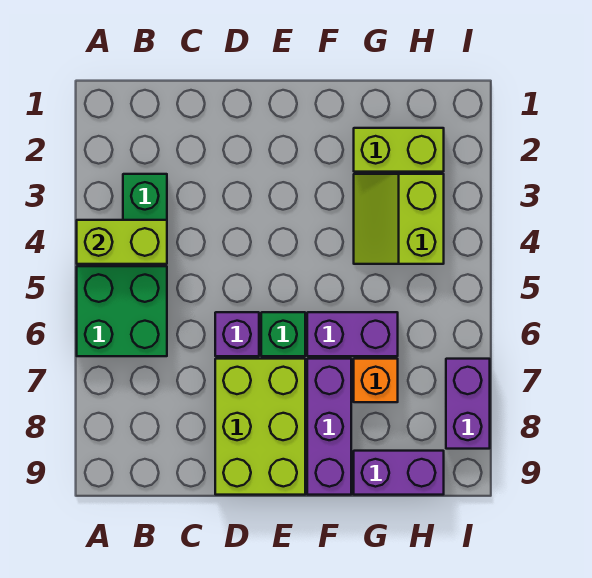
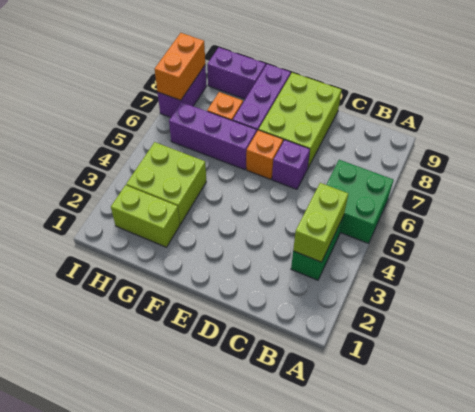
lime brick A4:B4 level 2 -> lime brick B3:B4 level 2
green brick E6 level 1 -> orange brick E6 level 1
purple brick F6:G6 level 1 -> purple brick F6:H6 level 1
lime slope G3:H4 level 1 top H -> lime brick G3:H4 level 1
none -> orange brick I7:I8 level 2

